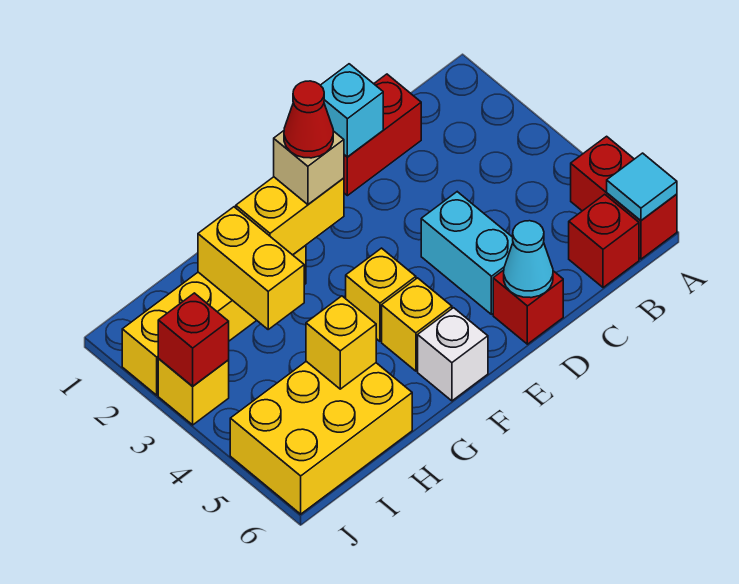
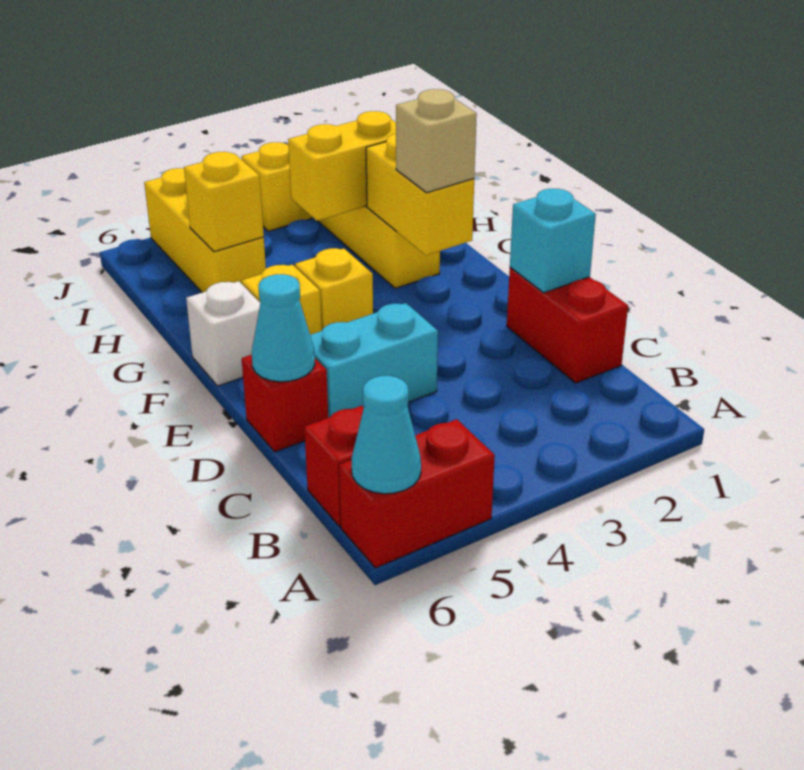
cyan tile A6 level 2 -> cyan cone A6 level 2
red cone F2 level 4 -> none
yellow brick H5:J6 level 1 -> yellow brick H5:J5 level 1
red brick J3 level 2 -> none

